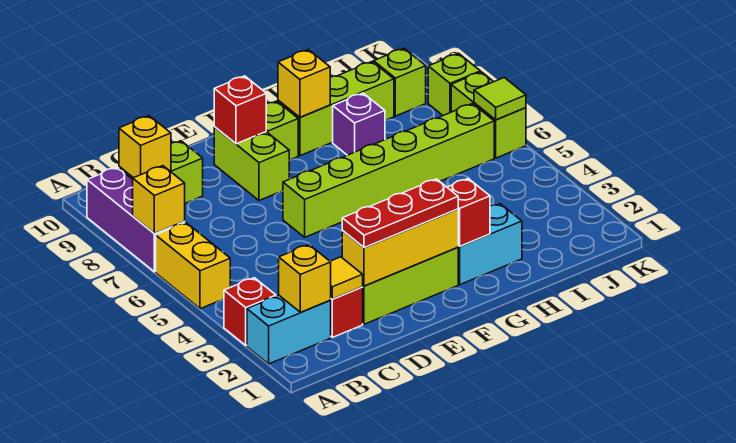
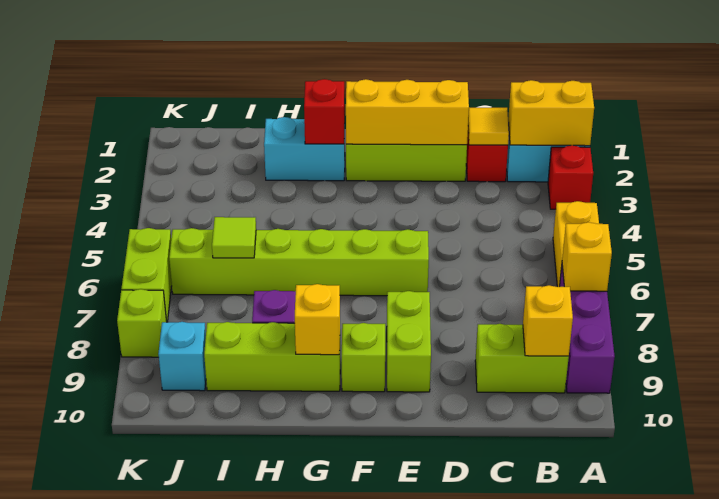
yellow brick B2 level 2 -> yellow brick A2:B2 level 2
red plate D2:F2 level 3 -> none
red brick E9 level 2 -> none
lime brick J9 level 1 -> cyan brick J9 level 1
lime tile K6 level 2 -> lime tile I6 level 2

